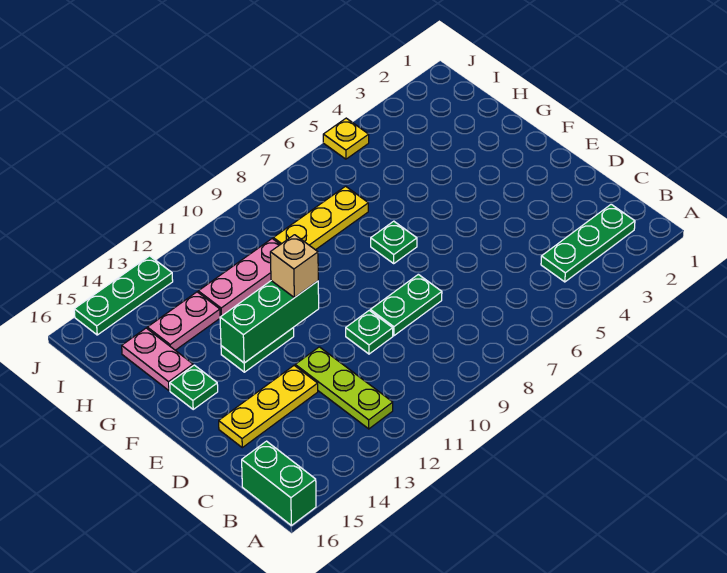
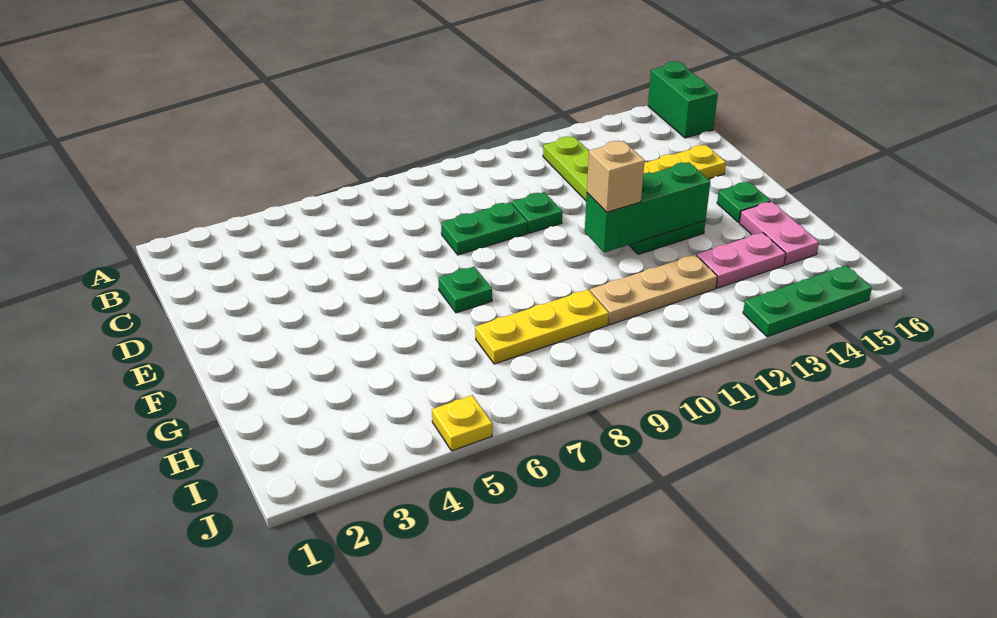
green plate B2:B4 level 1 -> none
pink plate H10:H12 level 1 -> tan plate H10:H12 level 1

